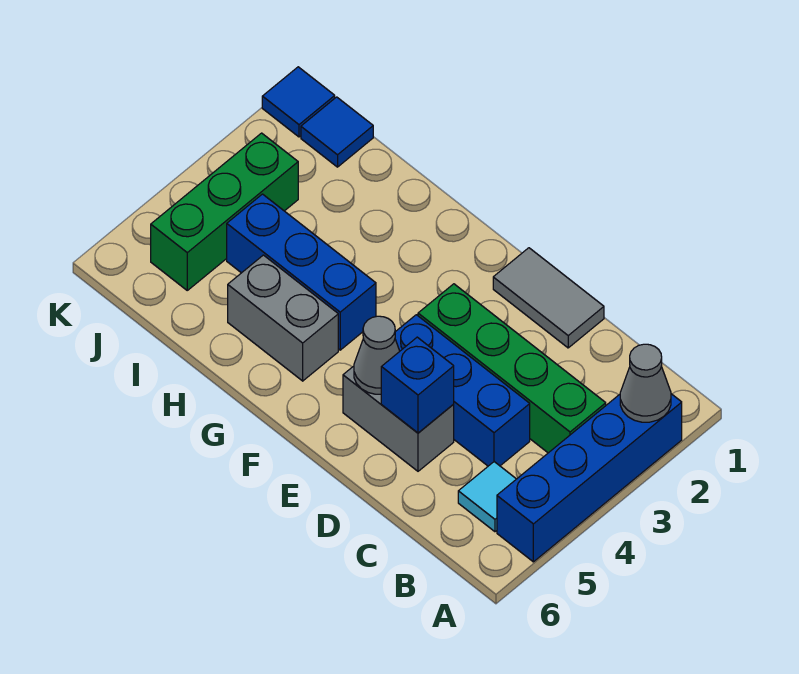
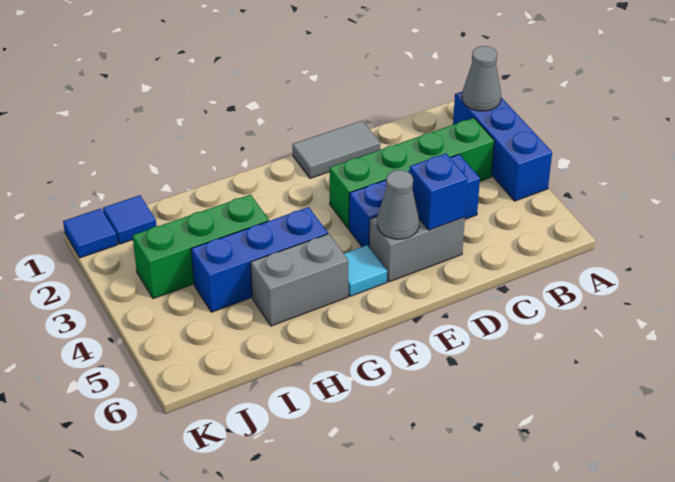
blue brick A2:A5 level 1 -> blue brick A2:A4 level 1
cyan tile B5 level 1 -> cyan tile F5 level 1
green brick J3:J5 level 1 -> green brick H3:J3 level 1

